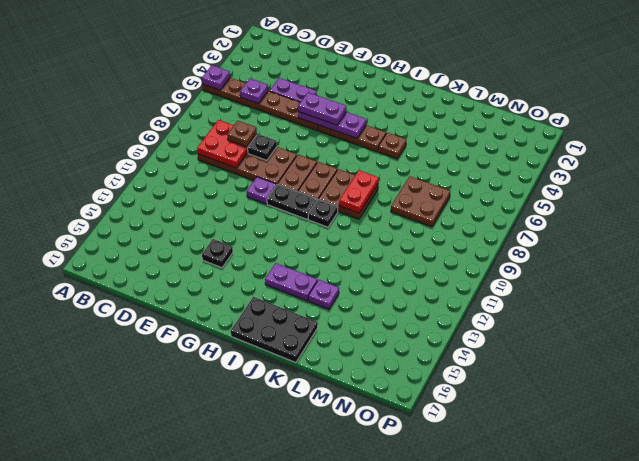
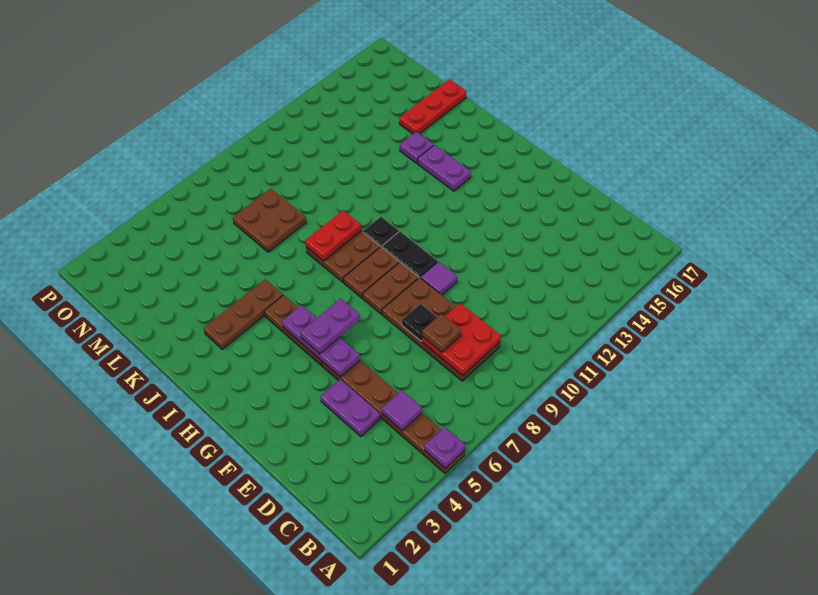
purple plate C5 level 2 -> purple tile C5 level 2
purple plate F5:G5 level 3 -> purple plate G5:G6 level 3
purple plate F10 level 1 -> purple tile F10 level 1
black plate F14 level 1 -> none
black plate I16:K17 level 1 -> none
brown plate J5 level 1 -> brown plate J3:J5 level 1
none -> red plate L15:L17 level 1

